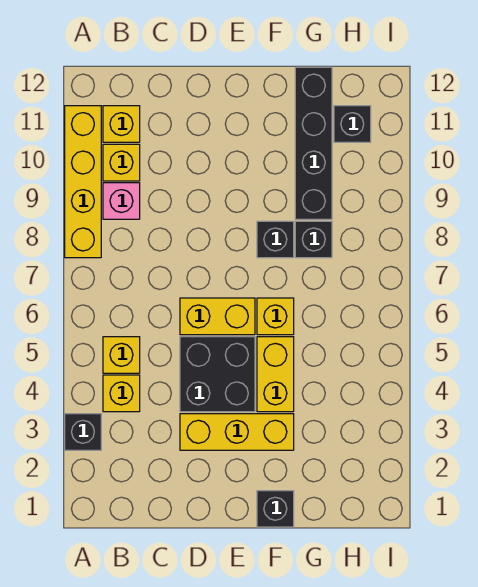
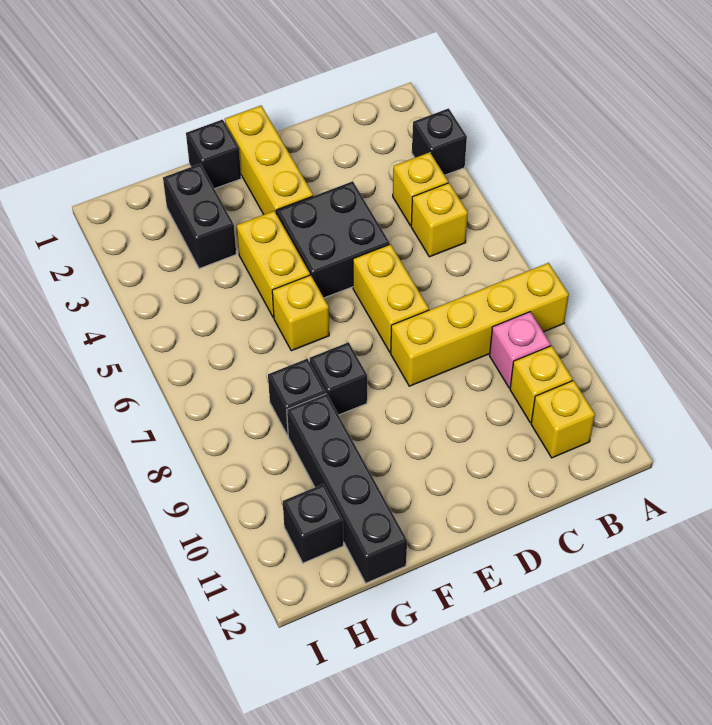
yellow brick A8:A11 level 1 -> yellow brick A8:D8 level 1
yellow brick D3:F3 level 1 -> yellow brick E1:E3 level 1
yellow brick D6:E6 level 1 -> yellow brick D6:D7 level 1
none -> black brick G2:G3 level 1

